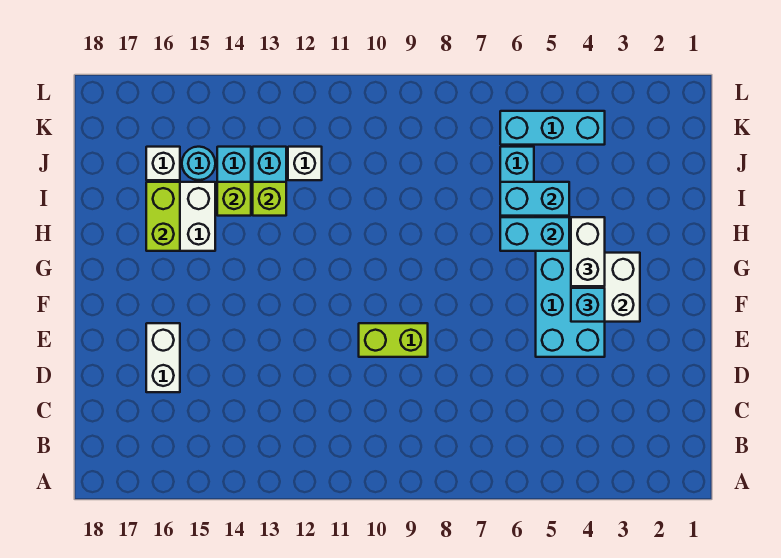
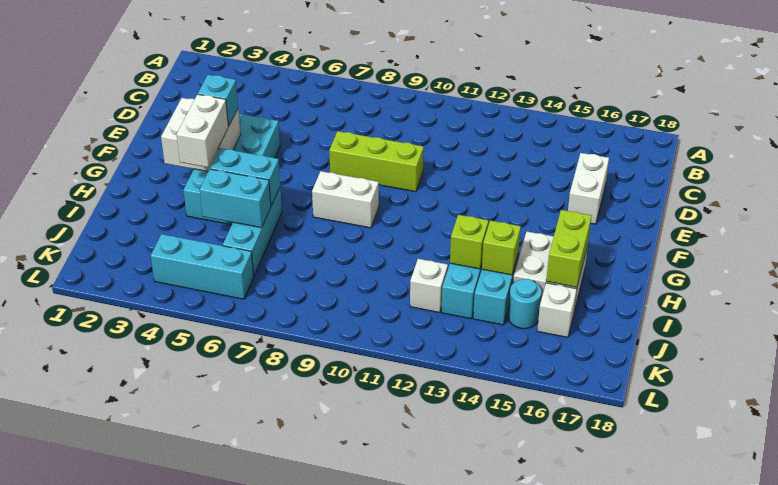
lime brick E9:E10 level 1 -> lime brick E8:E10 level 1
none -> white brick G8:G9 level 1

